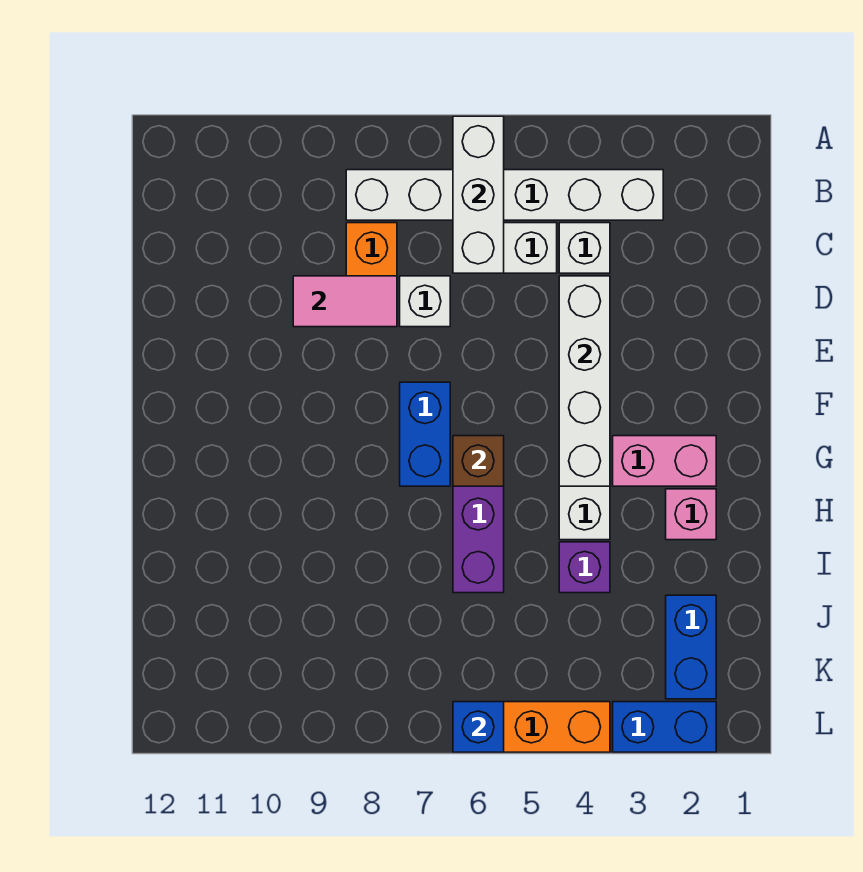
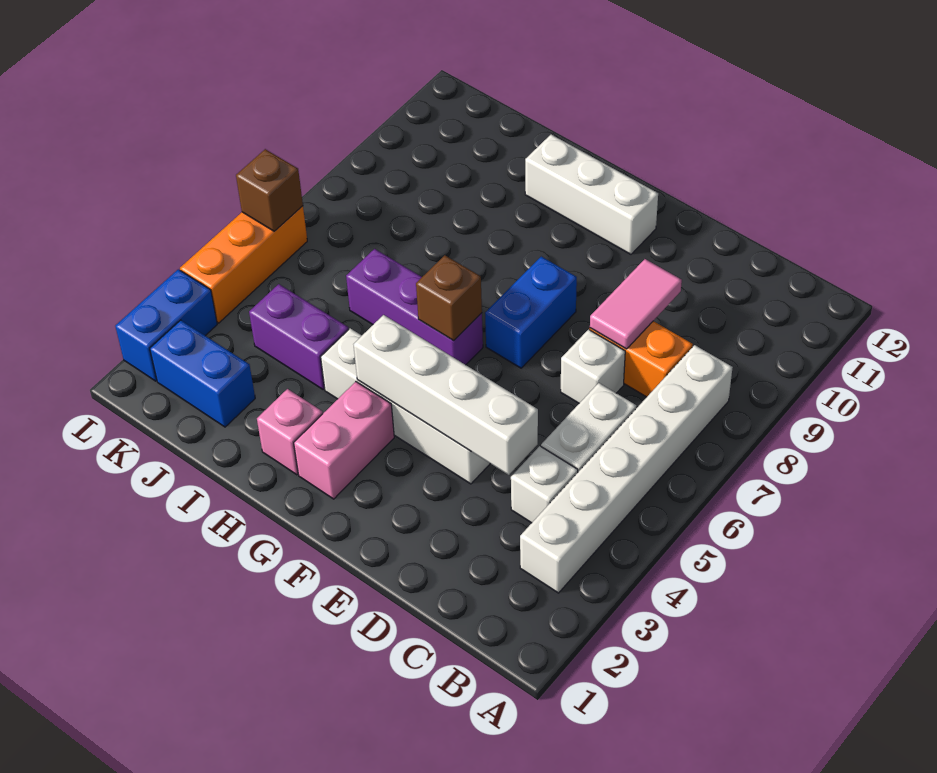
white brick A6:C6 level 2 -> white brick F11:H11 level 1
blue brick F7:G7 level 1 -> blue brick F7:F8 level 1
purple brick I4 level 1 -> purple brick I4:J4 level 1
blue brick L6 level 2 -> brown brick L6 level 2

